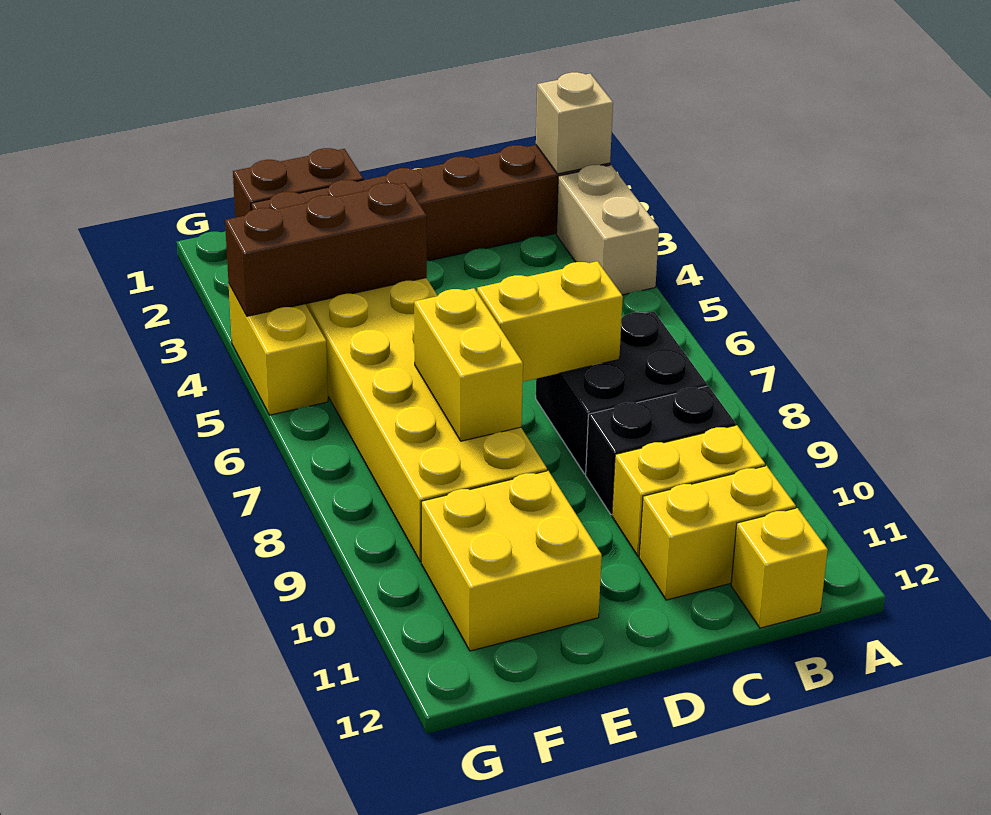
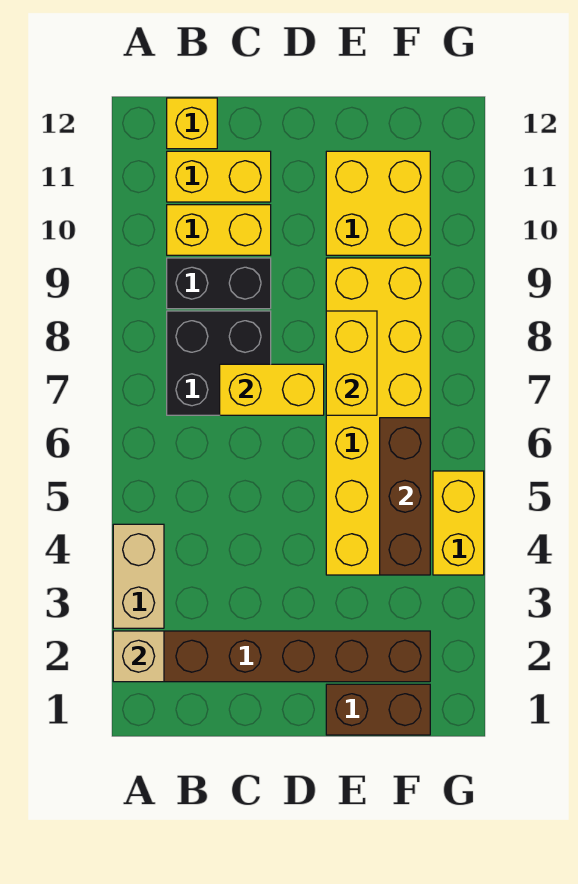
brown brick E4:G4 level 2 -> brown brick F4:F6 level 2

